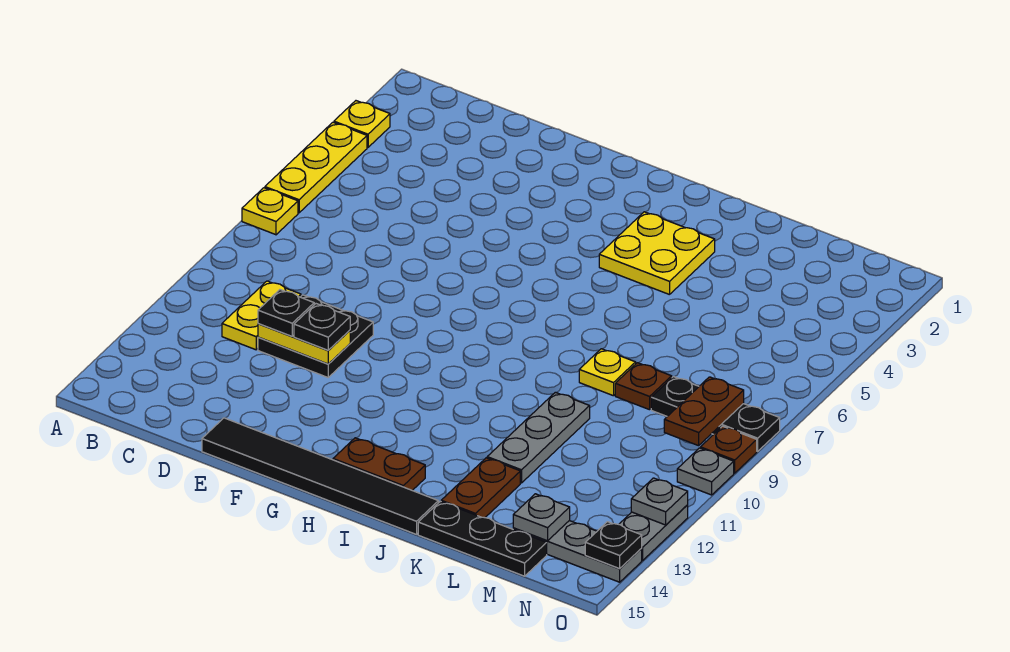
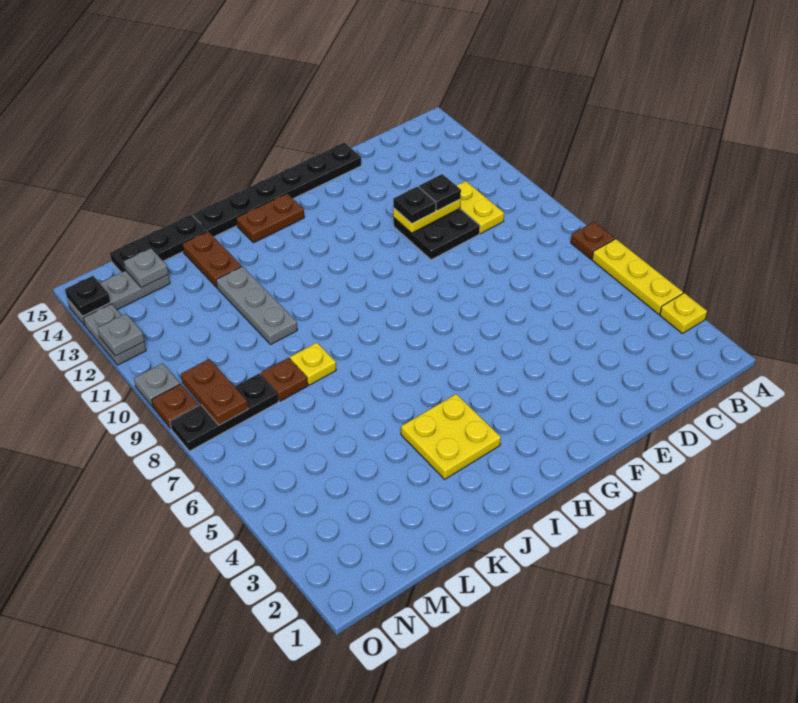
yellow plate A7 level 1 -> brown plate A7 level 1
black tile E15:J15 level 1 -> black plate E15:J15 level 1

